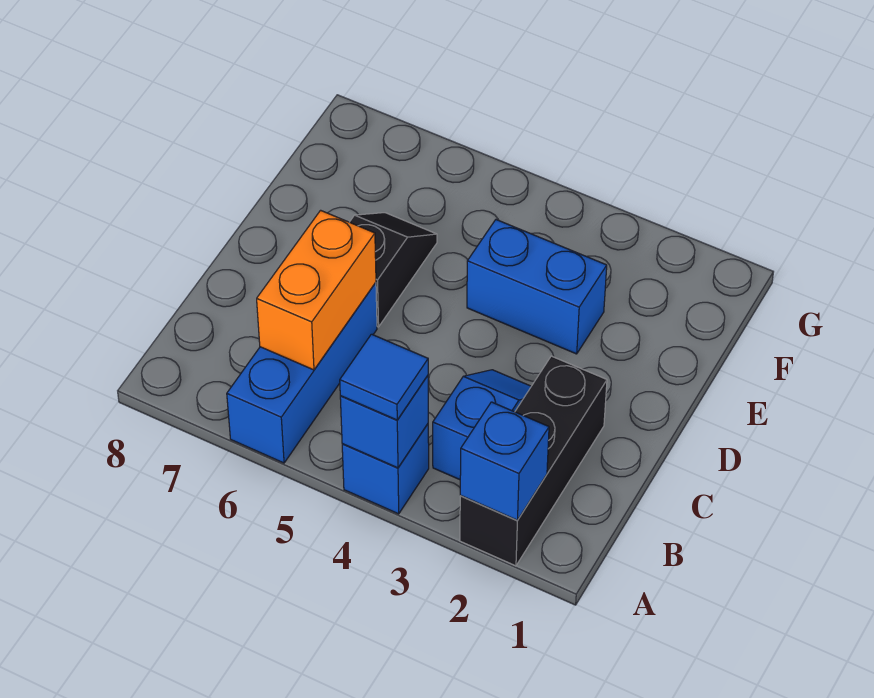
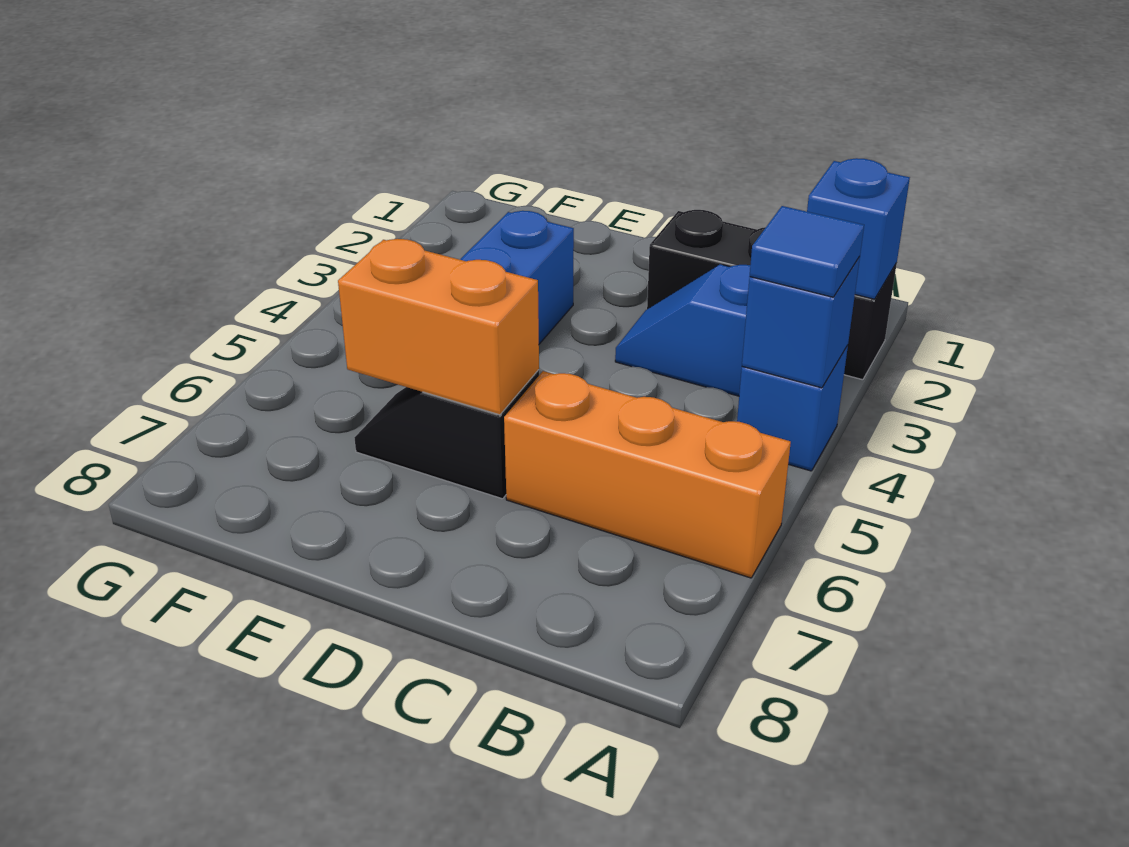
blue brick A6:C6 level 1 -> orange brick A6:C6 level 1
orange brick B6:C6 level 2 -> orange brick D6:E6 level 2

